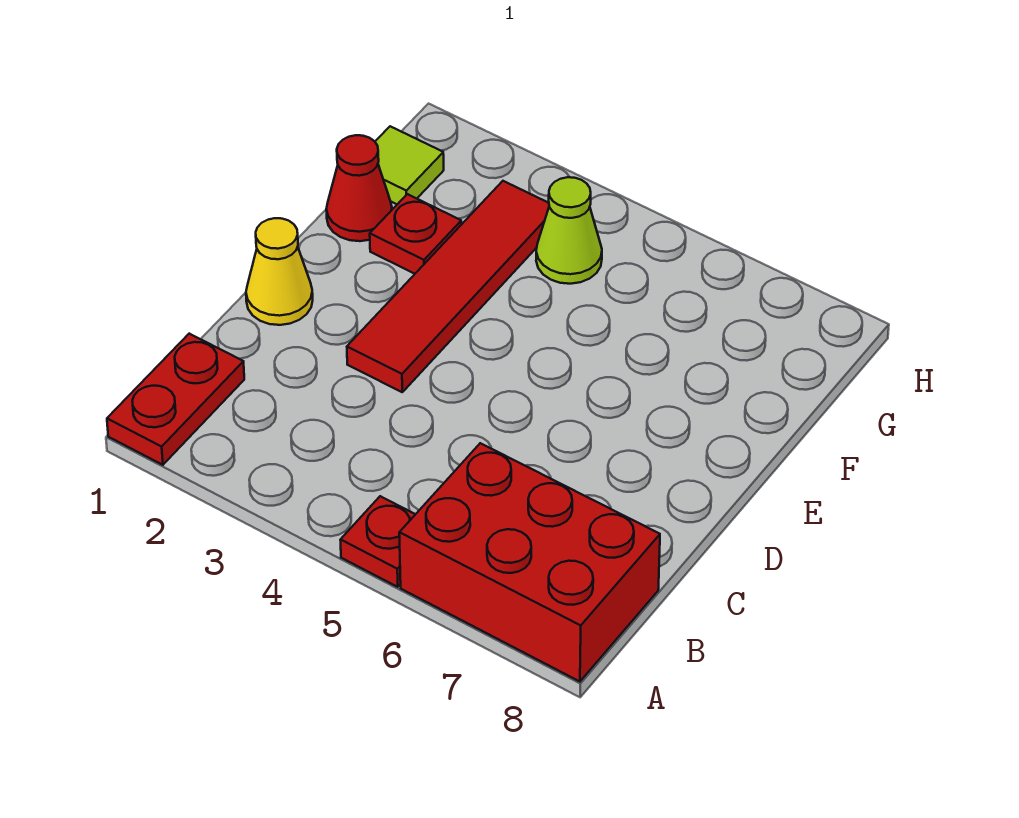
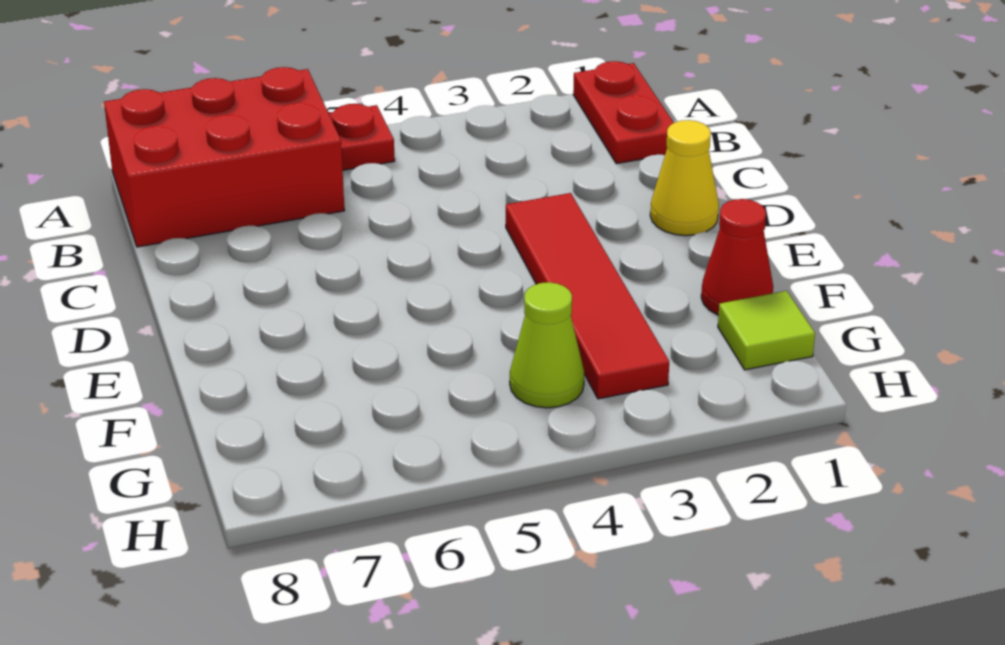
red plate F2 level 1 -> none

